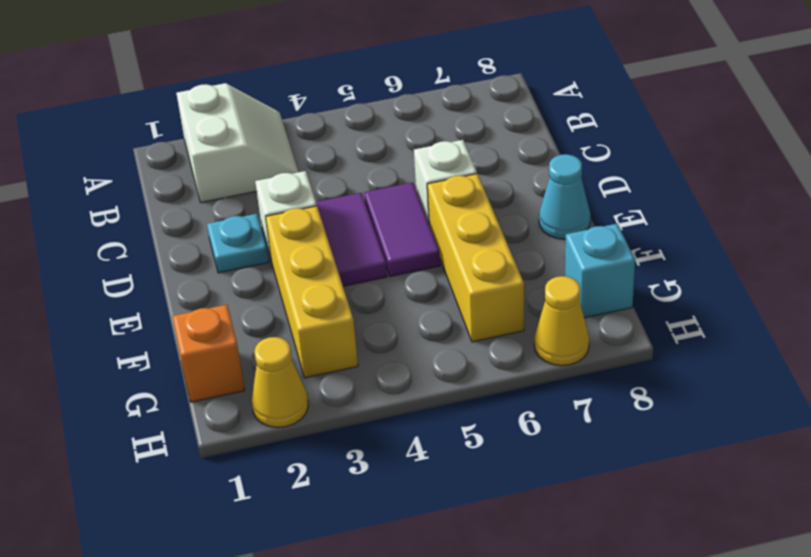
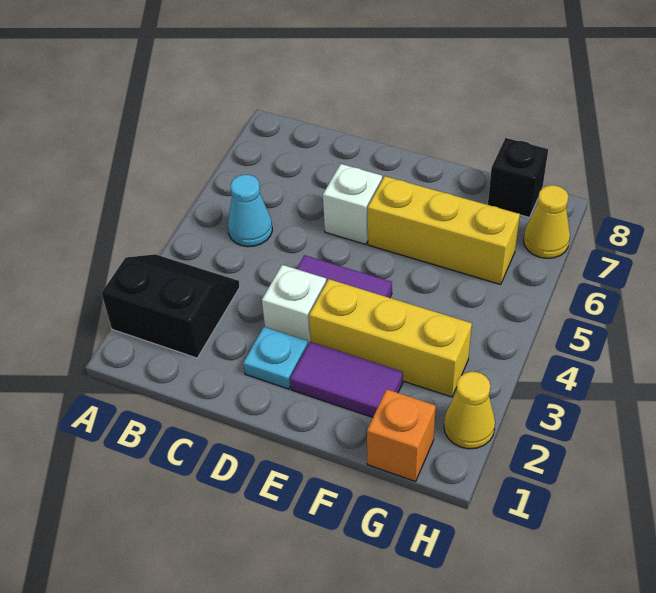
white slope A2:B3 level 1 top 2 -> black slope A2:B3 level 1 top 2
purple tile D5:E5 level 1 -> purple tile E2:F2 level 1
cyan cone E8 level 1 -> cyan cone B5 level 1
cyan brick G8 level 1 -> black brick G8 level 1

